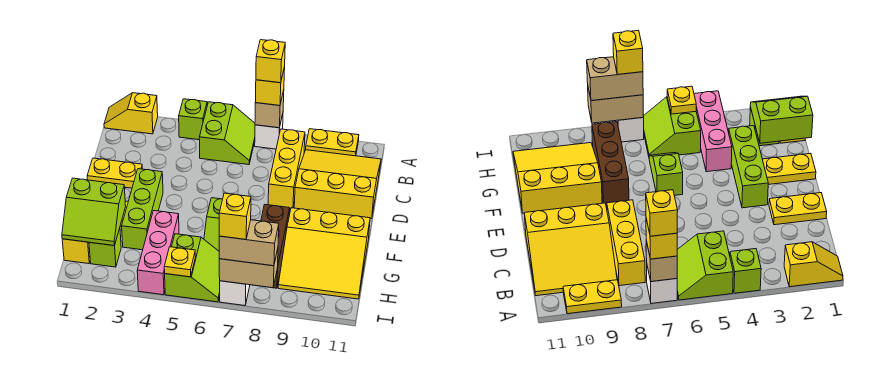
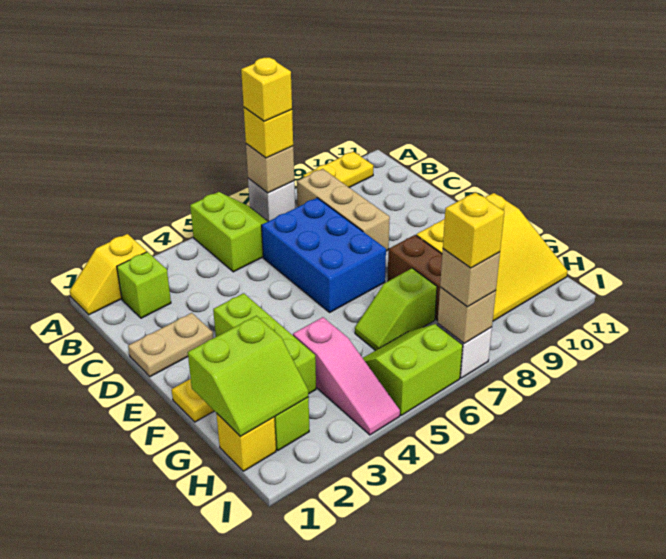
lime brick A4 level 1 -> lime brick B2 level 1
yellow brick B8:D8 level 1 -> tan brick B8:D8 level 1
yellow slope B9:D11 level 1 top D -> none
none -> blue brick C6:E7 level 1
yellow plate D1:D2 level 1 -> tan plate D1:D2 level 1
lime slope F6:G6 level 1 top F -> lime slope G6:G7 level 1 top 7
pink brick G4:I4 level 1 -> pink slope G4:I4 level 1 top G
lime slope H5:I6 level 1 top 5 -> lime slope H5:I6 level 1 top I
yellow plate I5 level 2 -> none
tan brick I7:I8 level 2 -> tan brick I7 level 2
tan brick I7:I8 level 3 -> tan brick I7 level 3

